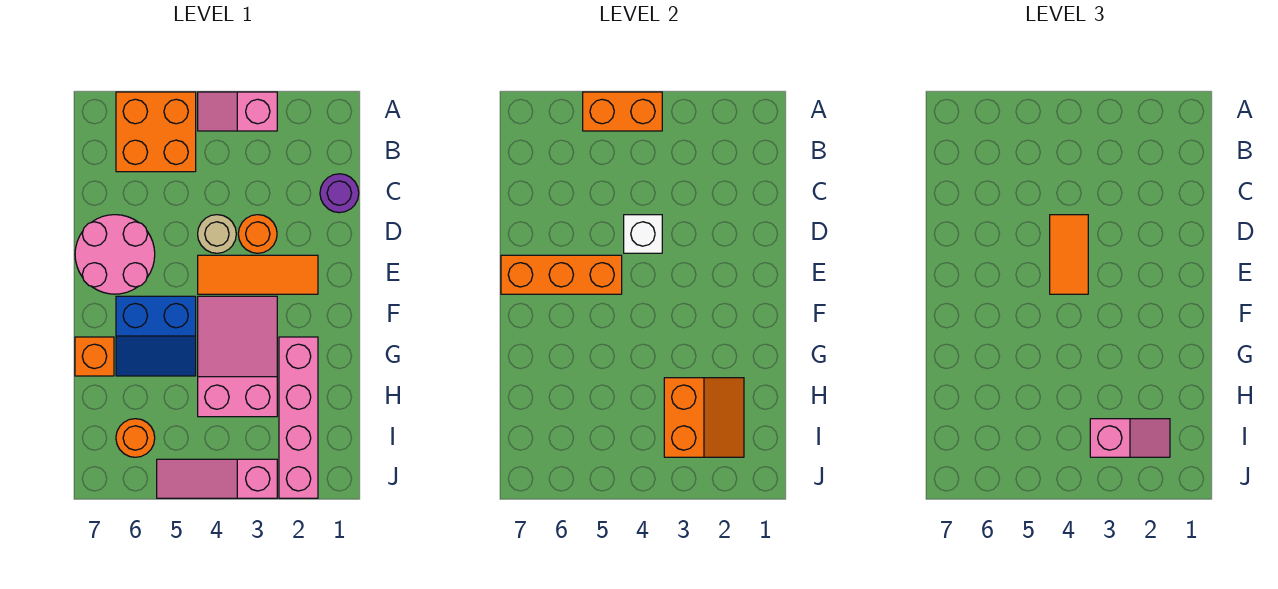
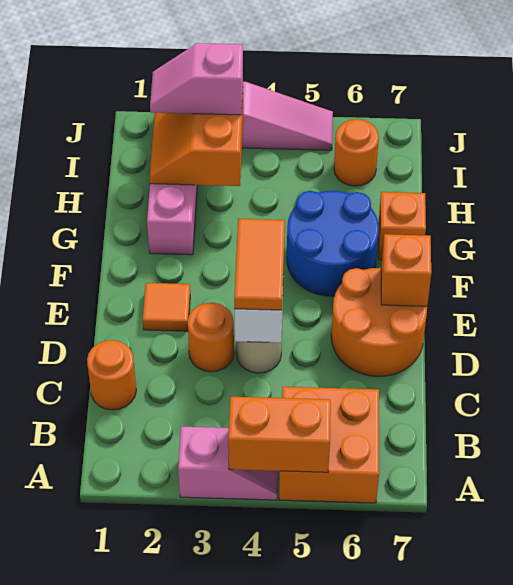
purple round brick C1 level 1 -> orange round brick C1 level 1
pink round brick D6:E7 level 1 -> orange round brick D6:E7 level 1
orange tile E2:E4 level 1 -> orange tile E2 level 1
orange brick E5:E7 level 2 -> orange brick E7 level 2
pink slope F3:H4 level 1 top H -> none
blue slope F5:G6 level 1 top F -> blue round brick F5:G6 level 1

